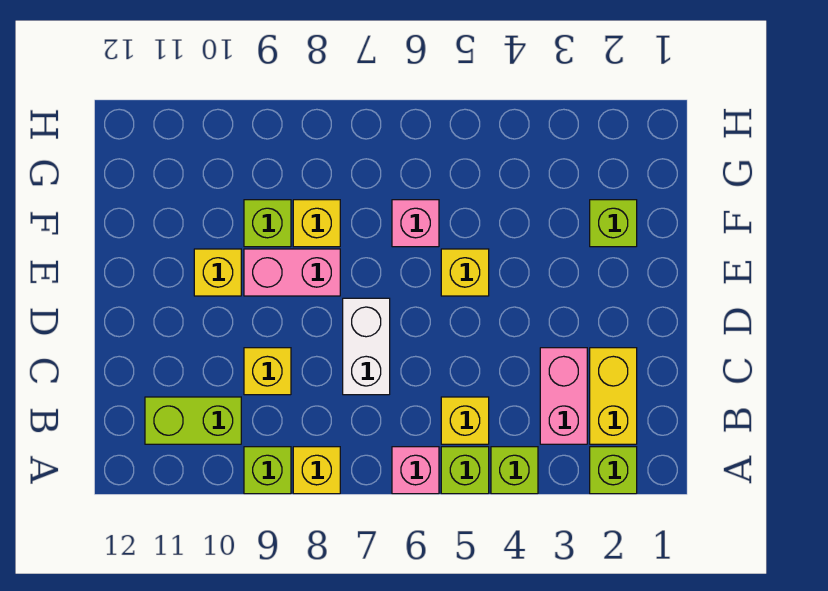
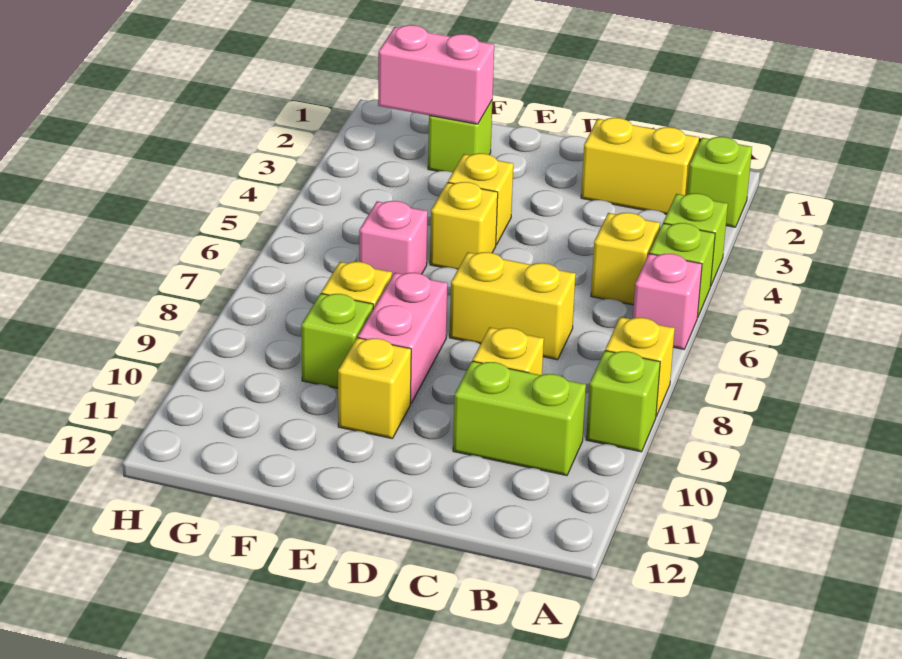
pink brick B3:C3 level 1 -> pink brick F2:G2 level 2
lime brick B10:B11 level 1 -> lime brick B10:C10 level 1
white brick C7:D7 level 1 -> yellow brick C7:D7 level 1
none -> yellow brick E4 level 1

